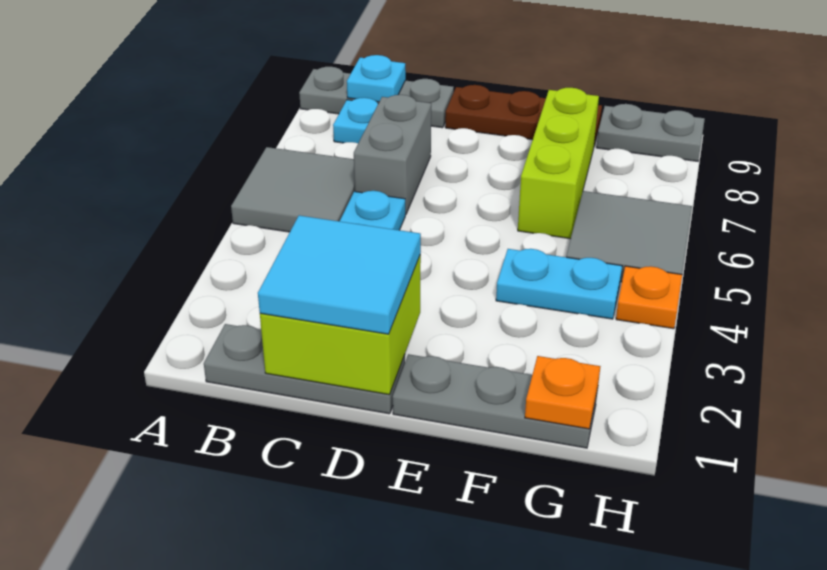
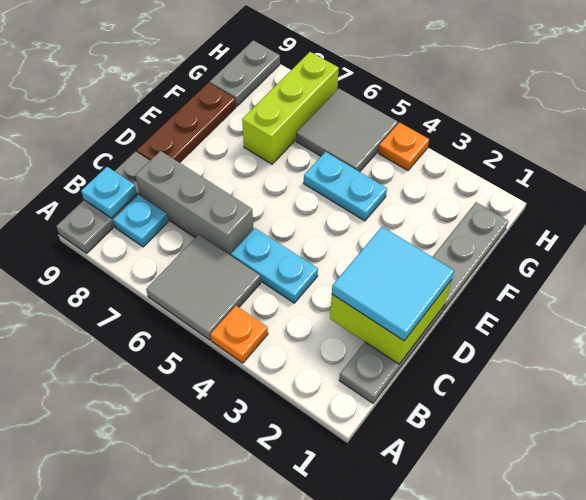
grey brick C6:C7 level 1 -> grey brick C6:C8 level 1
cyan plate F4:G4 level 1 -> cyan plate F4:F5 level 1
lime brick F6:F8 level 1 -> lime brick F7:H7 level 1
orange plate G1 level 2 -> orange plate A4 level 1

